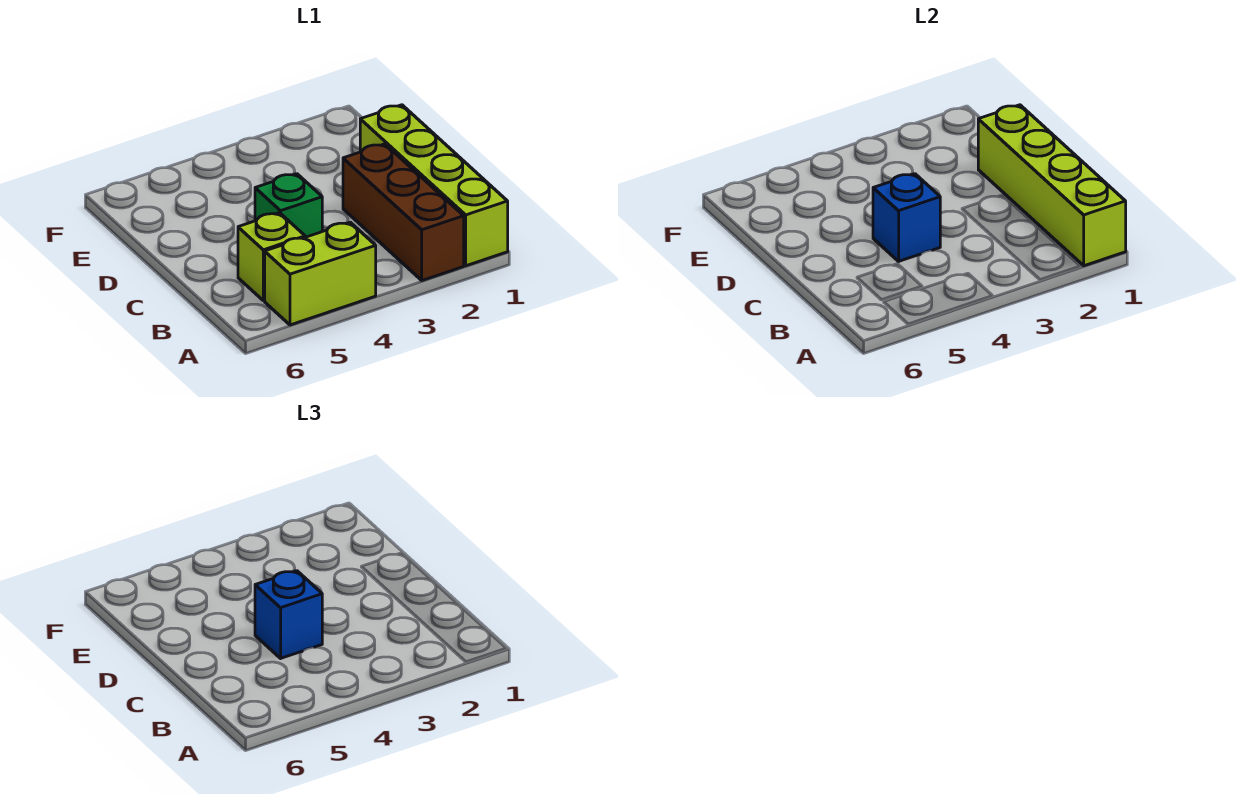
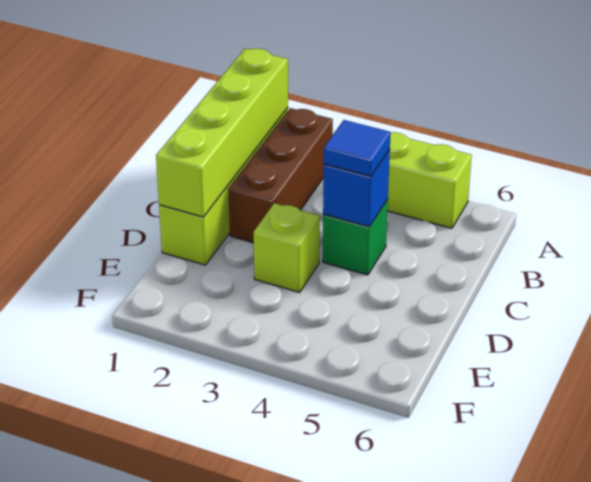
lime brick B5 level 1 -> lime brick D3 level 1
blue brick C4 level 3 -> blue tile C4 level 3

